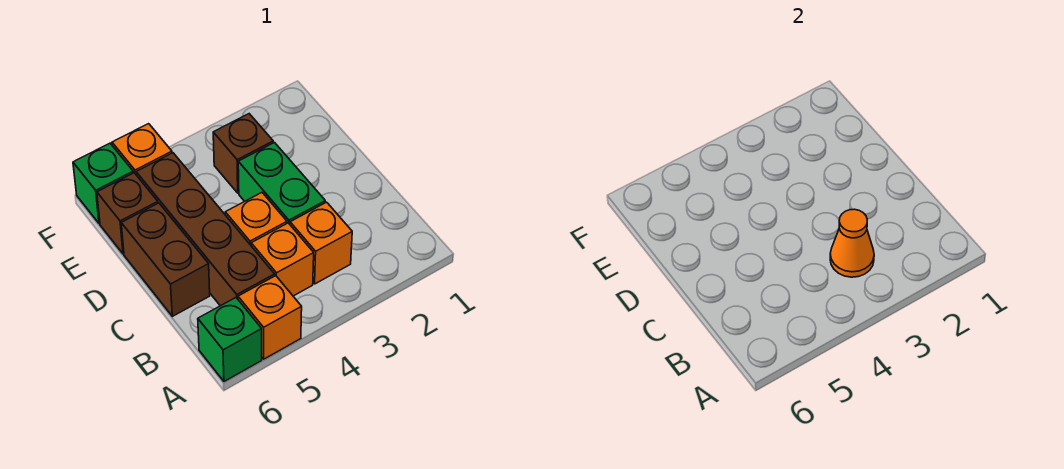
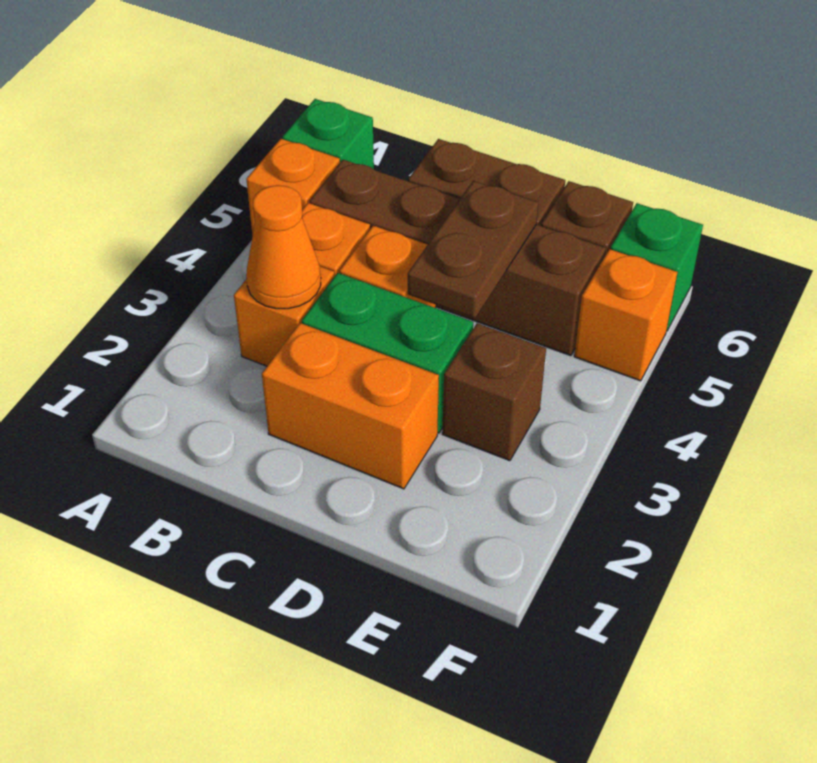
none -> orange brick C2:D2 level 1
none -> brown plate D4:D5 level 2

